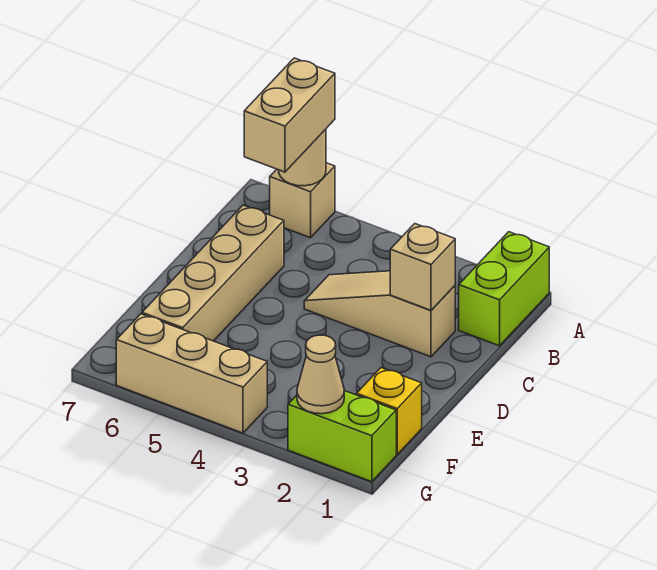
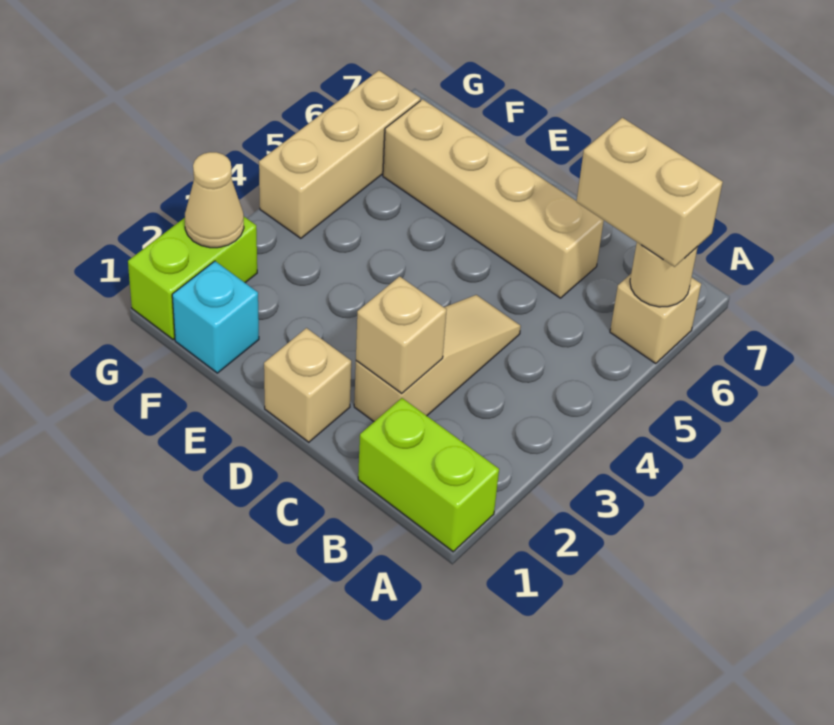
none -> tan brick D1 level 1
yellow brick F1 level 1 -> cyan brick F1 level 1

